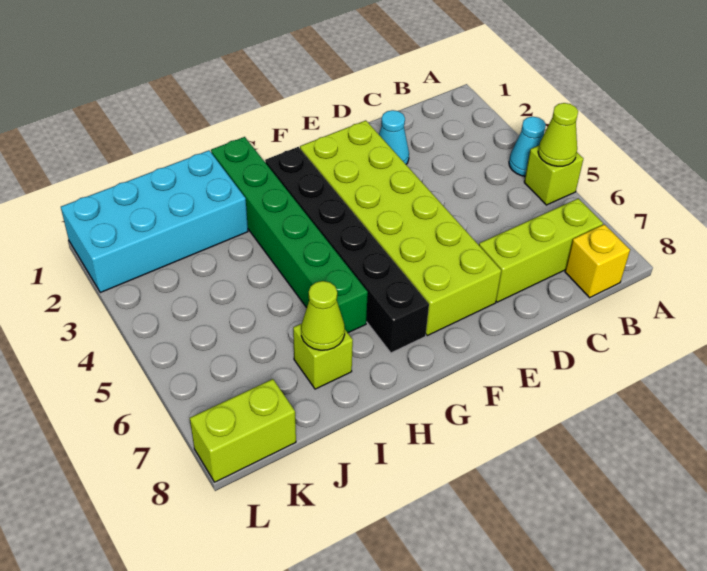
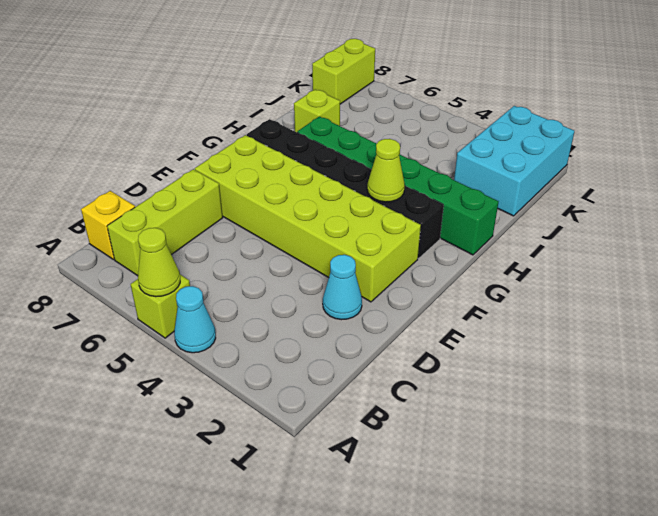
cyan brick I1:L2 level 1 -> cyan brick J1:L2 level 1
lime cone I7 level 2 -> lime cone G3 level 2

